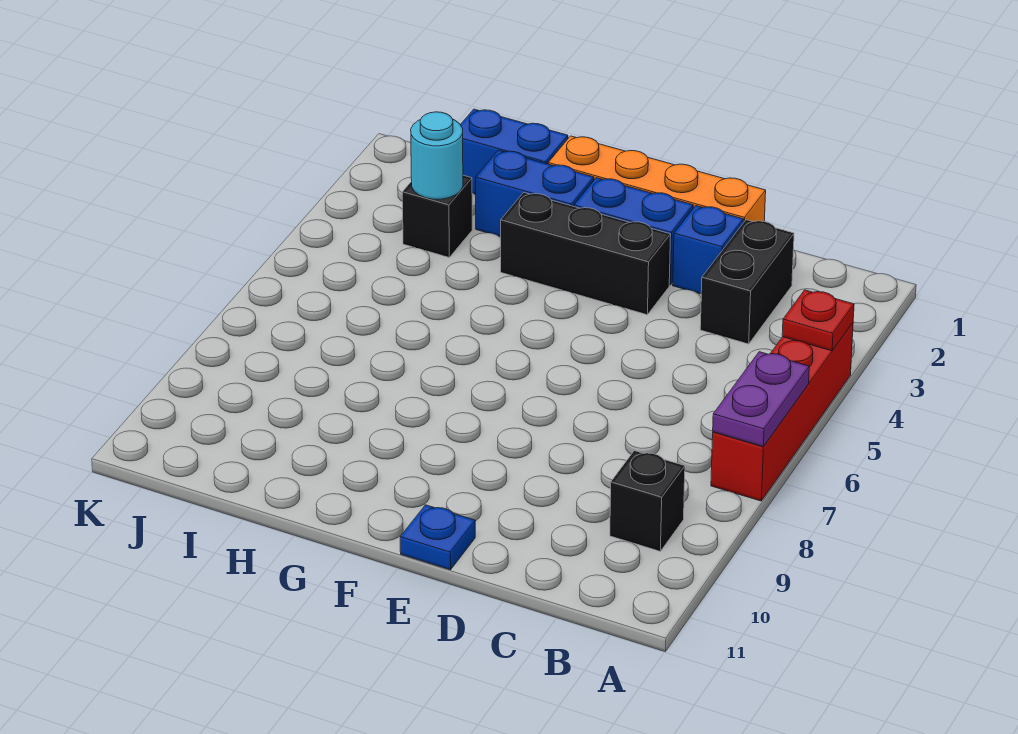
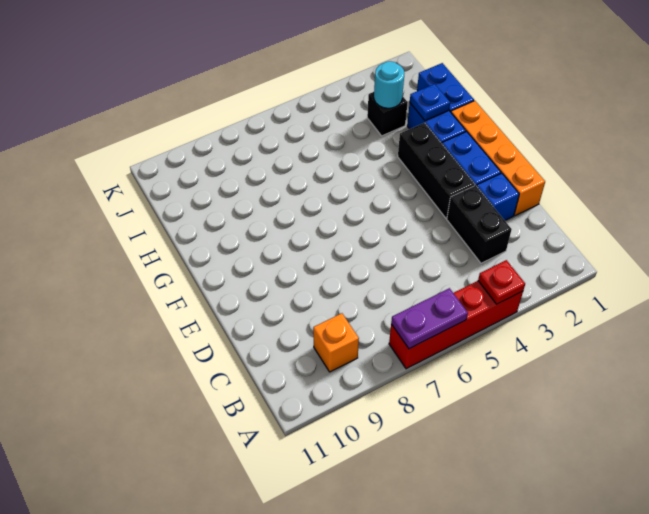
black brick B9 level 1 -> orange brick B9 level 1
black brick C2:C3 level 1 -> black brick C3:D3 level 1
blue plate E11 level 1 -> blue plate H2 level 2

